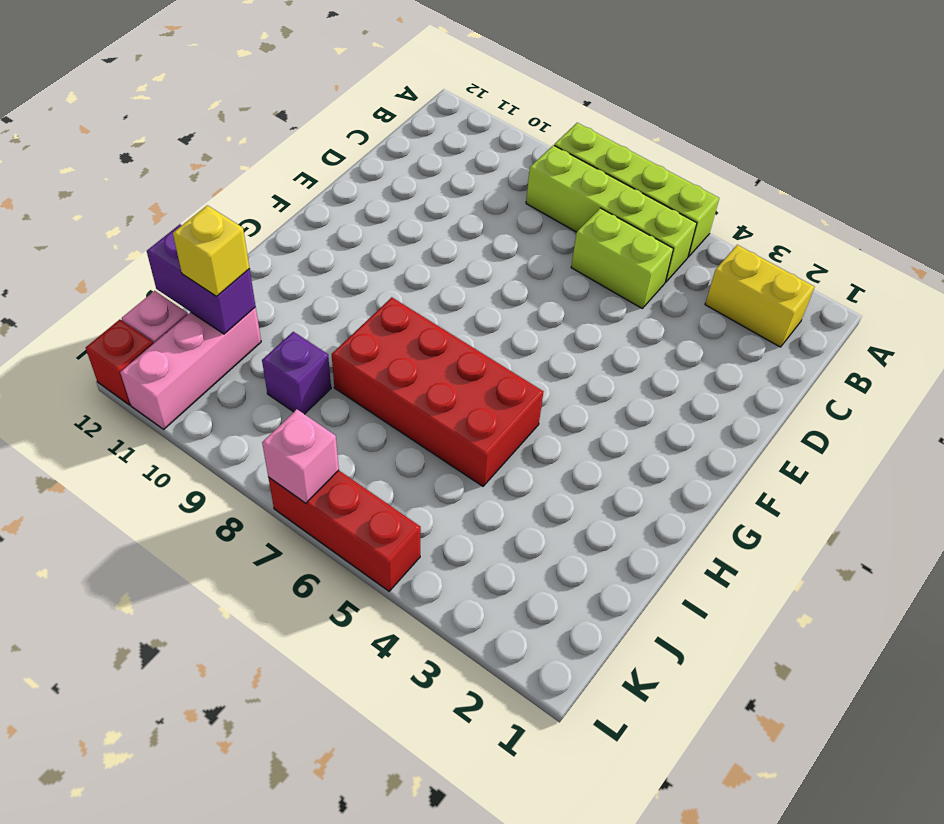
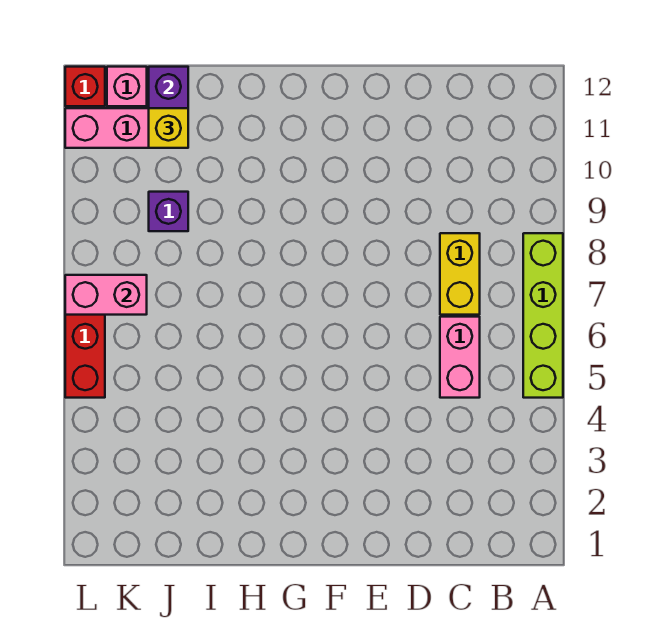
yellow brick B2:B3 level 1 -> yellow brick C7:C8 level 1
lime brick B5:B8 level 1 -> none
lime brick C5:C6 level 1 -> pink brick C5:C6 level 1
red brick H5:I8 level 1 -> none
pink brick L7 level 2 -> pink brick K7:L7 level 2

